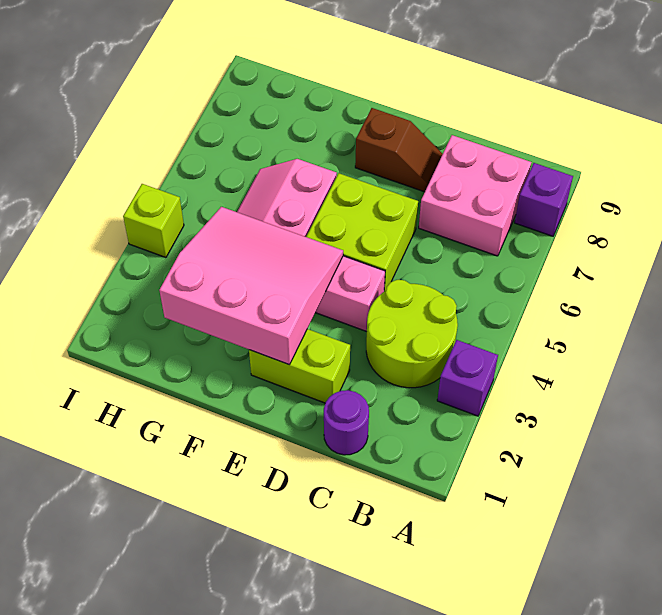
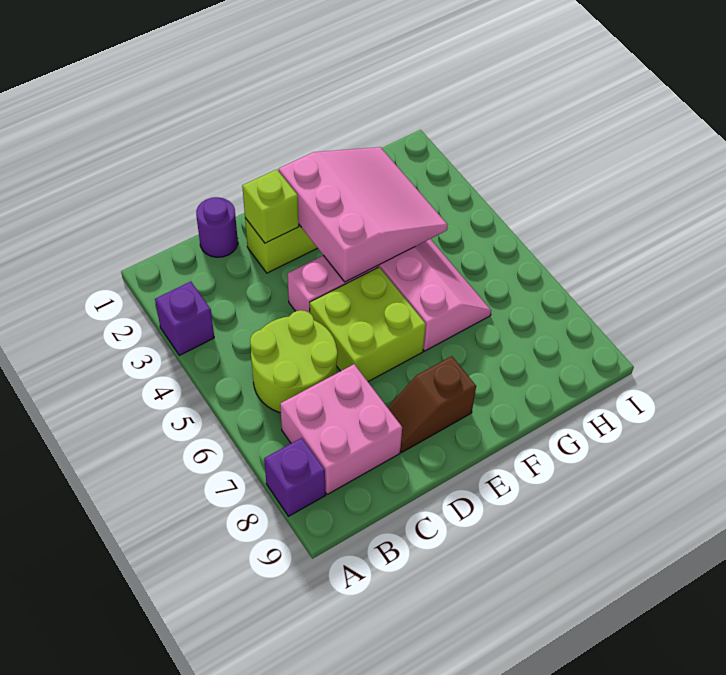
lime round brick B3:C4 level 1 -> lime round brick B5:C6 level 1
pink slope E2:G4 level 2 top 2 -> pink slope E2:G4 level 2 top E
lime brick I4 level 1 -> lime brick D2 level 2

